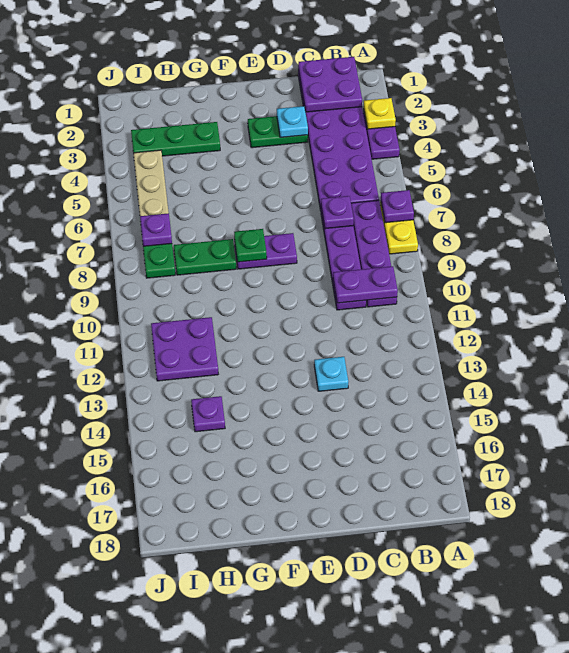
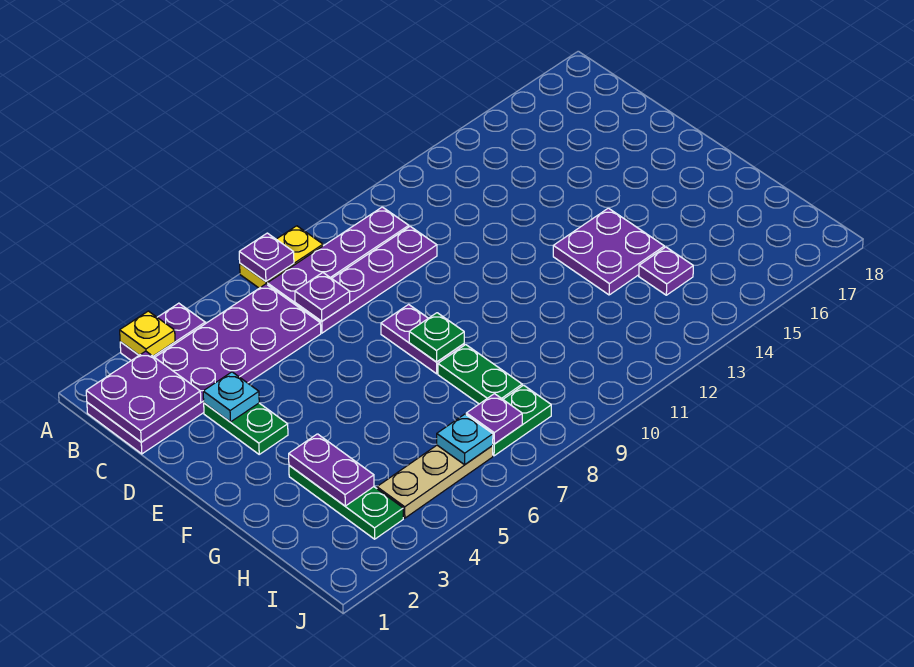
purple plate B10:C10 level 2 -> purple plate G3:H3 level 2
cyan plate D13 level 1 -> cyan plate I6 level 2
purple plate H11:I12 level 1 -> purple plate F13:G14 level 1

